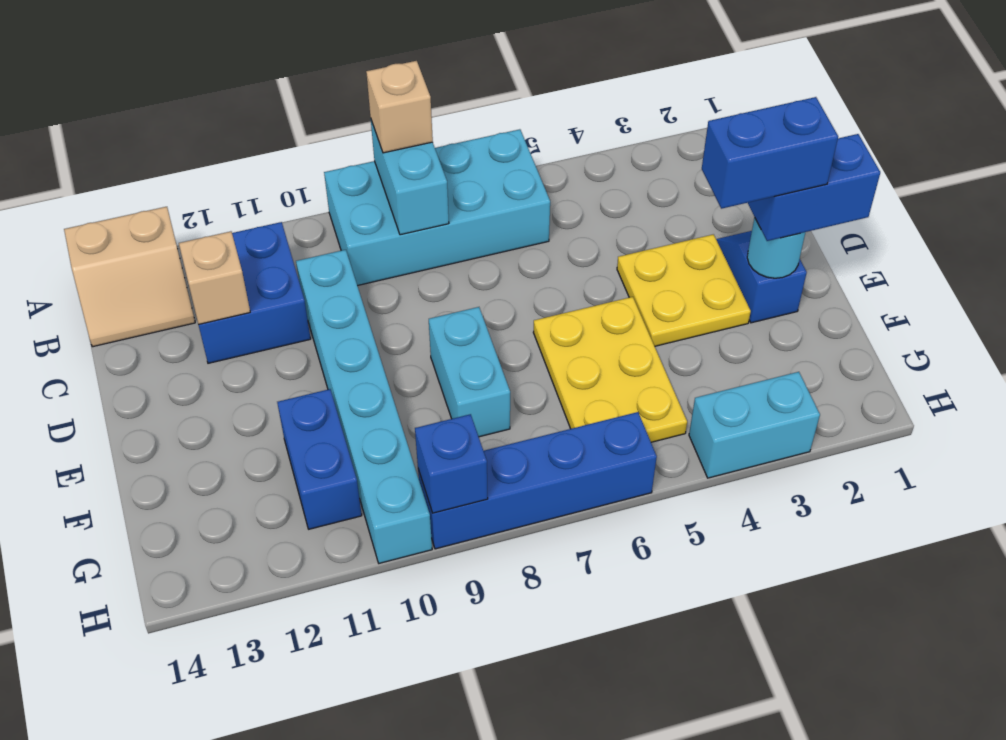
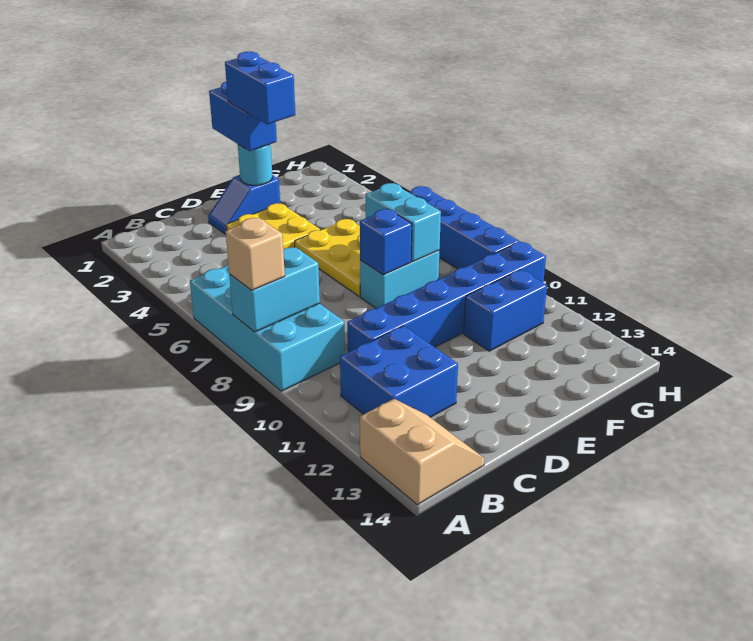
cyan brick C10:H10 level 1 -> blue brick C10:H10 level 1
tan brick C12 level 2 -> none
yellow plate E5:G6 level 1 -> yellow plate E5:F7 level 1
cyan brick H3:H4 level 1 -> cyan brick F7:F8 level 2
blue brick H9 level 2 -> blue brick E8 level 2

